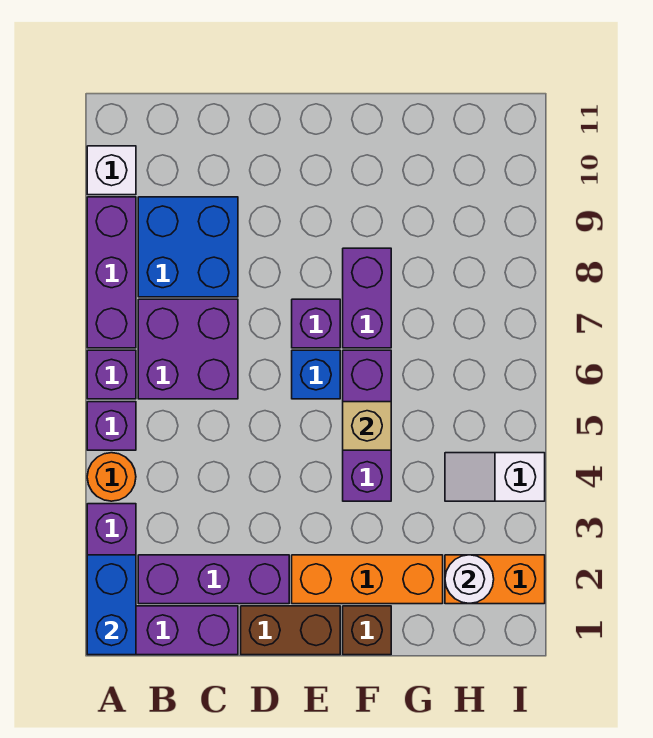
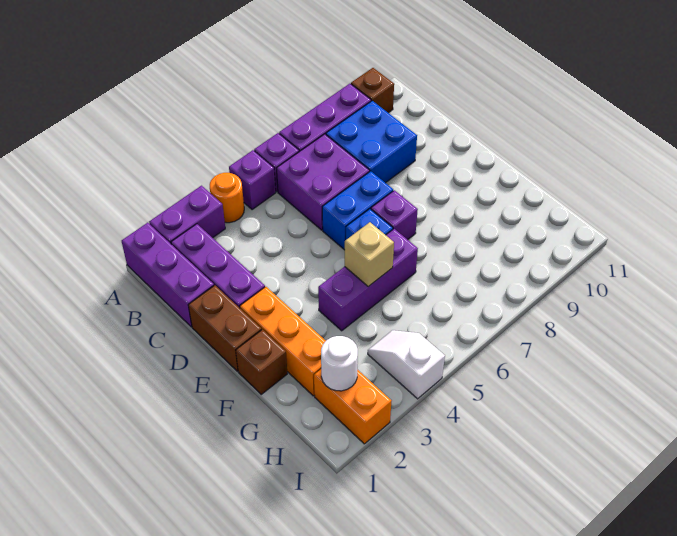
blue brick A1:A2 level 2 -> blue brick D6:D7 level 1
white brick A10 level 1 -> brown brick A10 level 1
purple brick F7:F8 level 1 -> none

